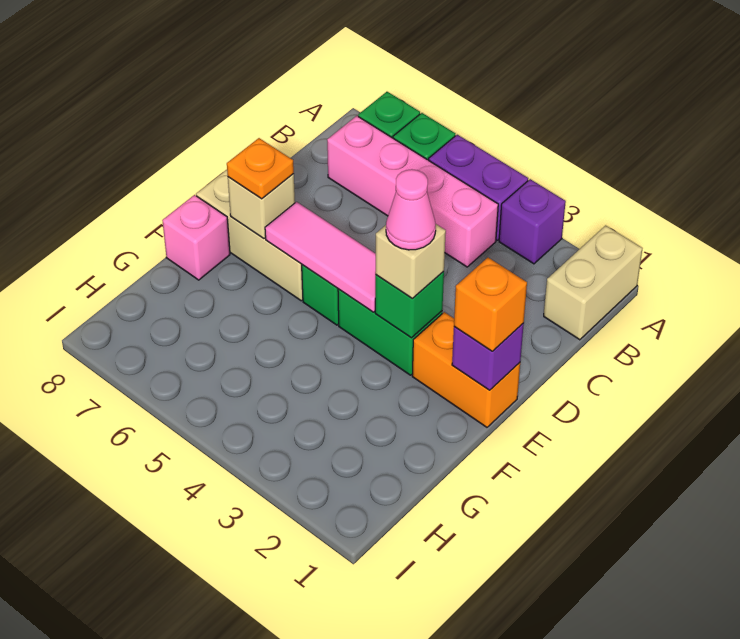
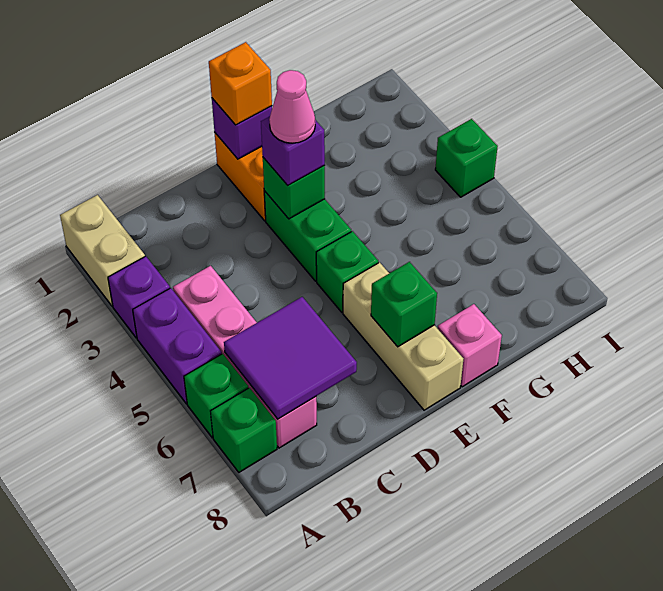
tan brick A1:B1 level 1 -> tan brick A1:A2 level 1
none -> purple tile B6:C7 level 2
tan brick E3 level 3 -> purple brick E3 level 3
pink tile E4:E6 level 2 -> none
tan brick E7 level 2 -> green brick E7 level 2
orange plate E7 level 3 -> none
none -> green brick I4 level 1

